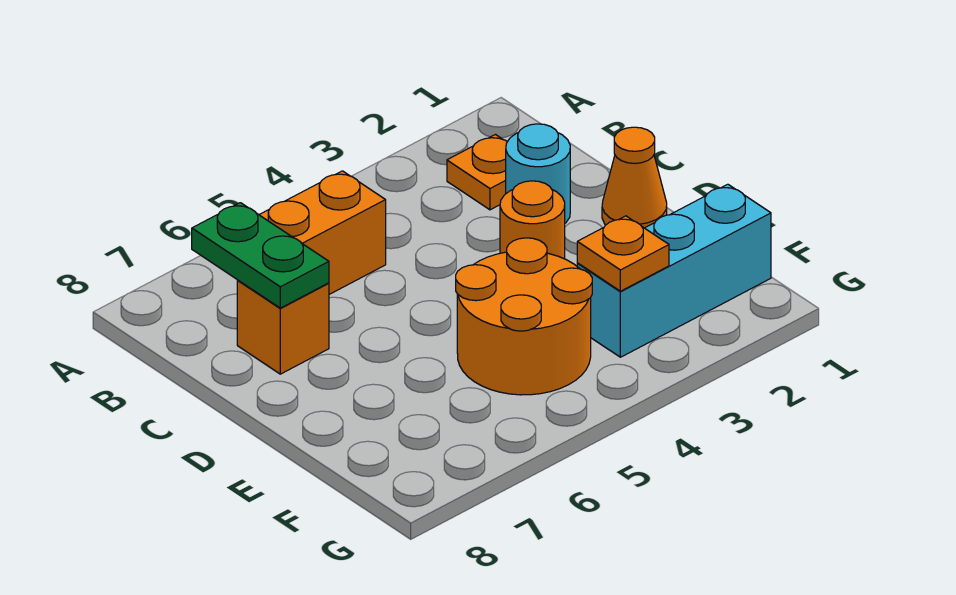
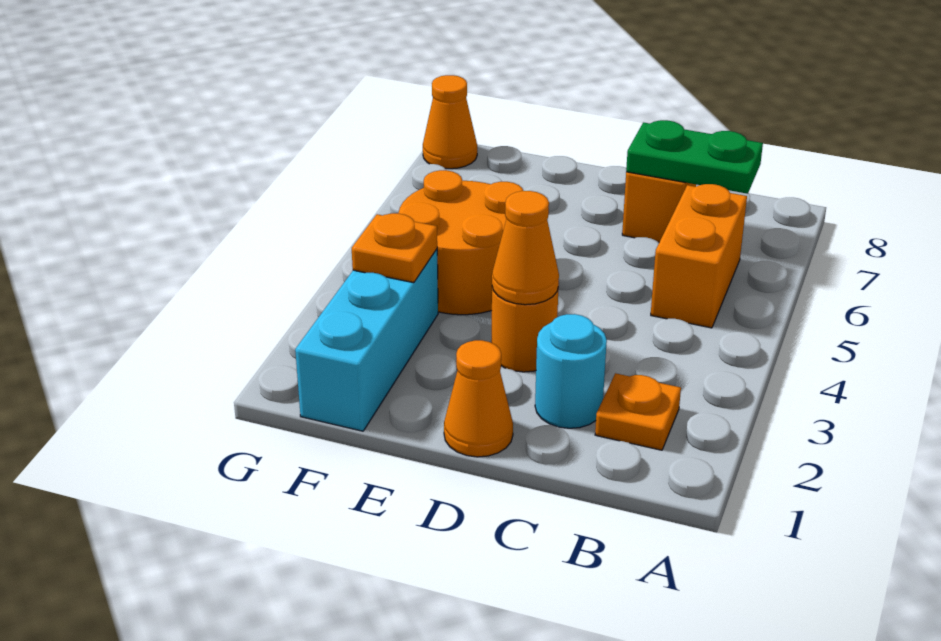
none -> orange cone D3 level 2
none -> orange cone G8 level 1

